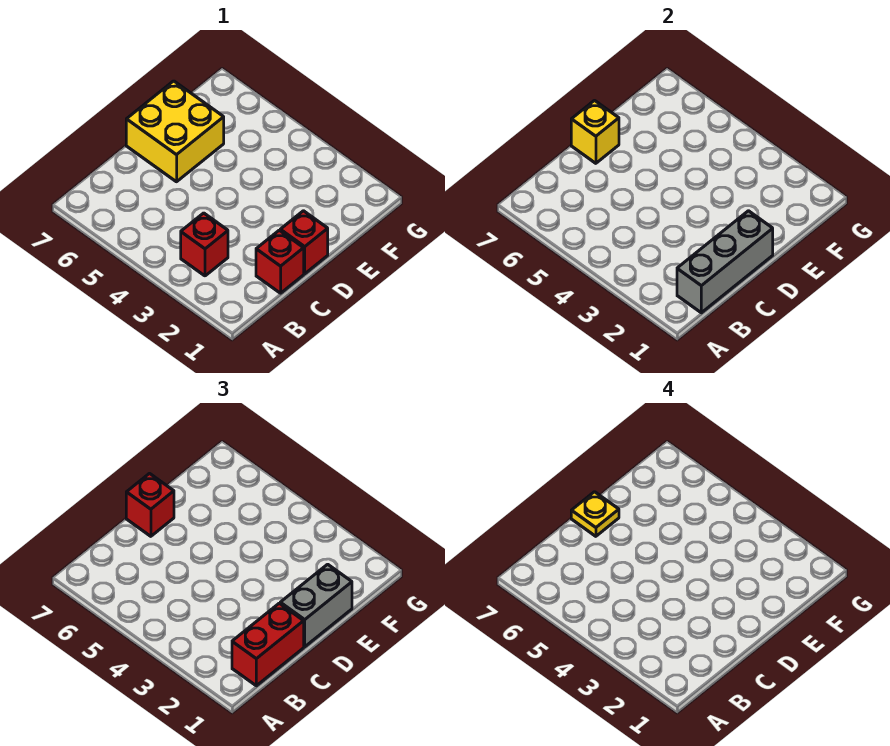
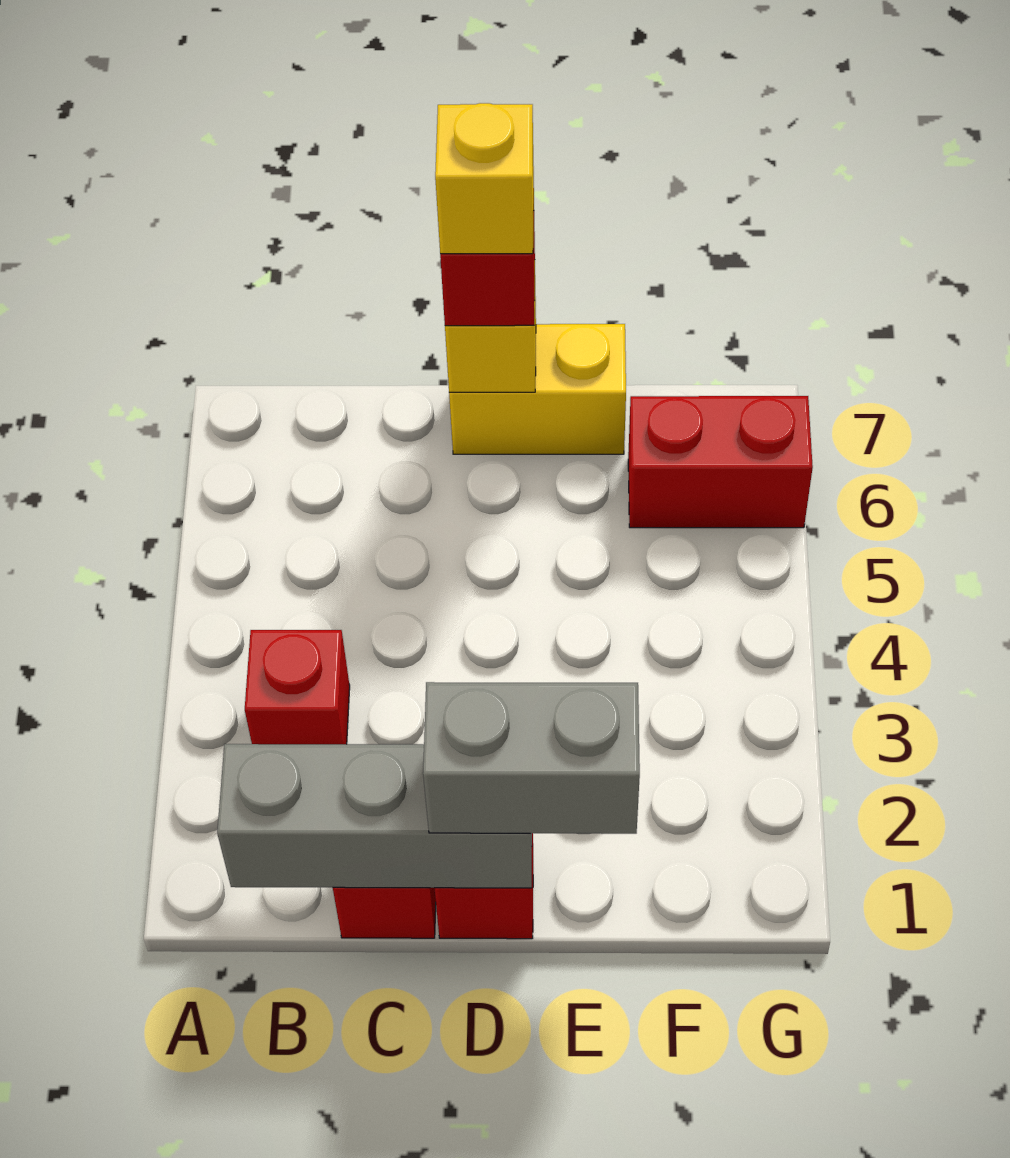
red brick B1:C1 level 3 -> red brick F6:G6 level 1
yellow brick D6:E7 level 1 -> yellow brick D7:E7 level 1
yellow plate D7 level 4 -> yellow brick D7 level 4

